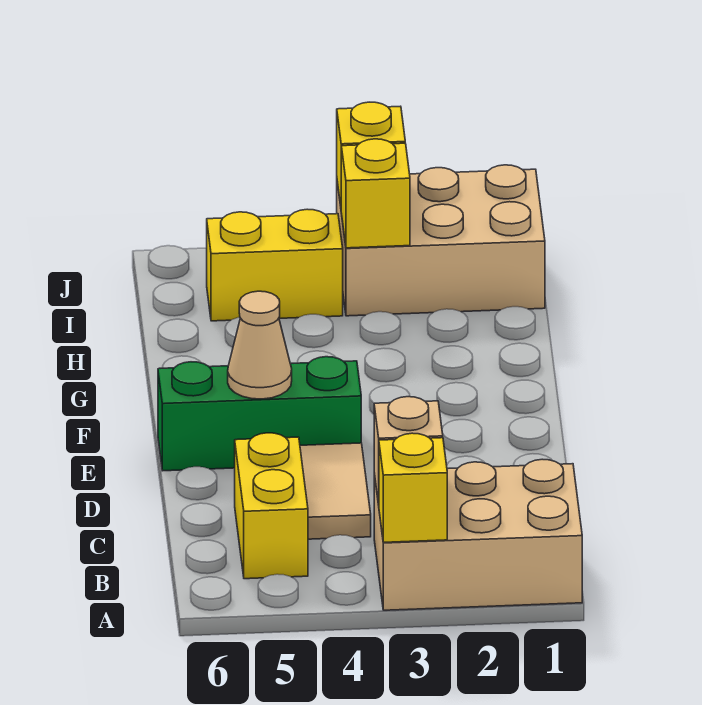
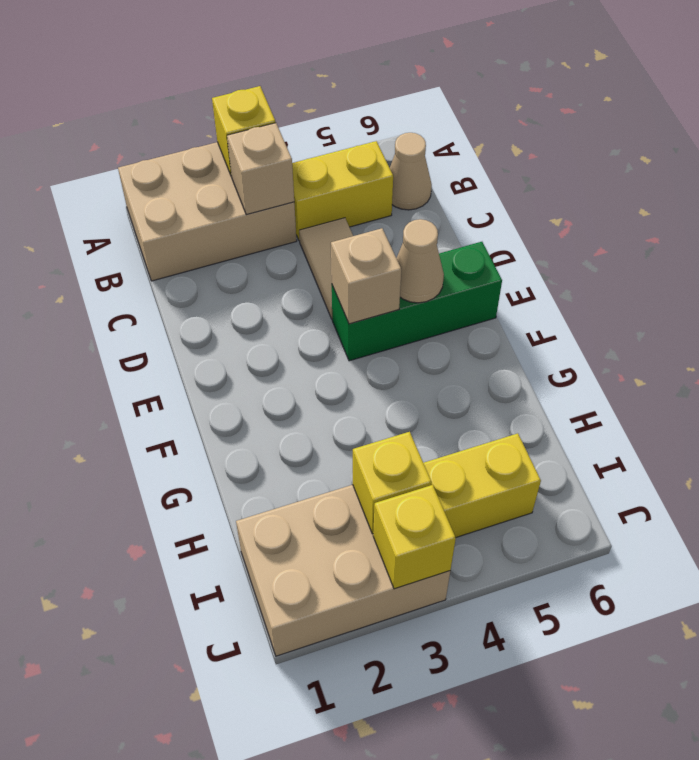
yellow brick B5:C5 level 1 -> yellow brick B4:B5 level 1
none -> tan cone B6 level 1
none -> tan brick E4 level 2

